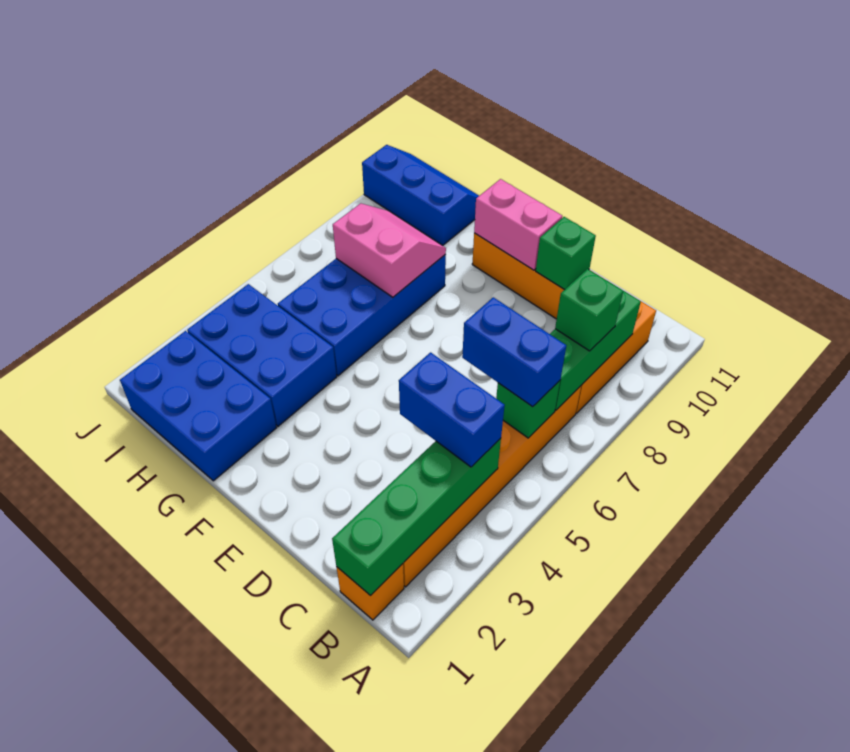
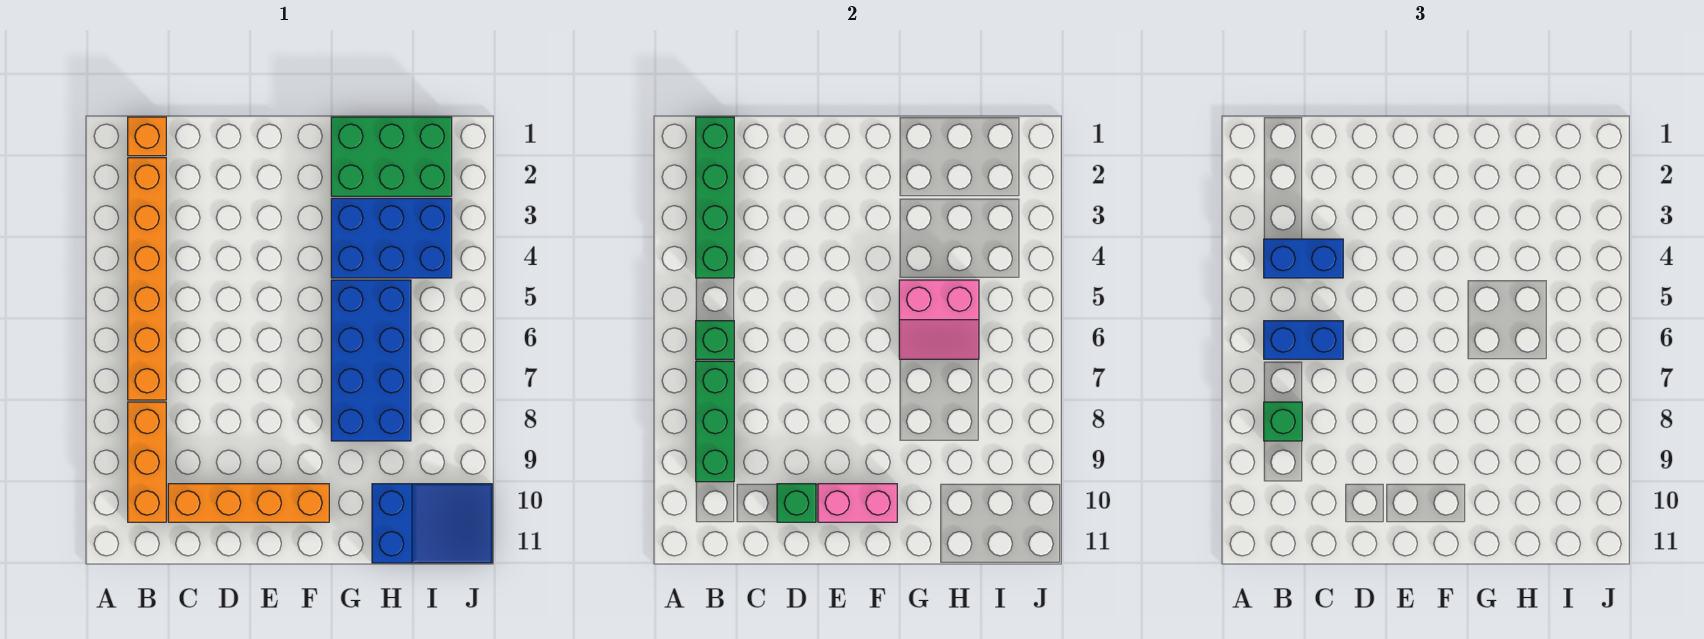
blue brick G1:I2 level 1 -> green brick G1:I2 level 1
pink slope G7:H8 level 2 top 7 -> pink slope G5:H6 level 2 top 5
blue slope H10:J11 level 1 top 10 -> blue slope H10:J11 level 1 top H

